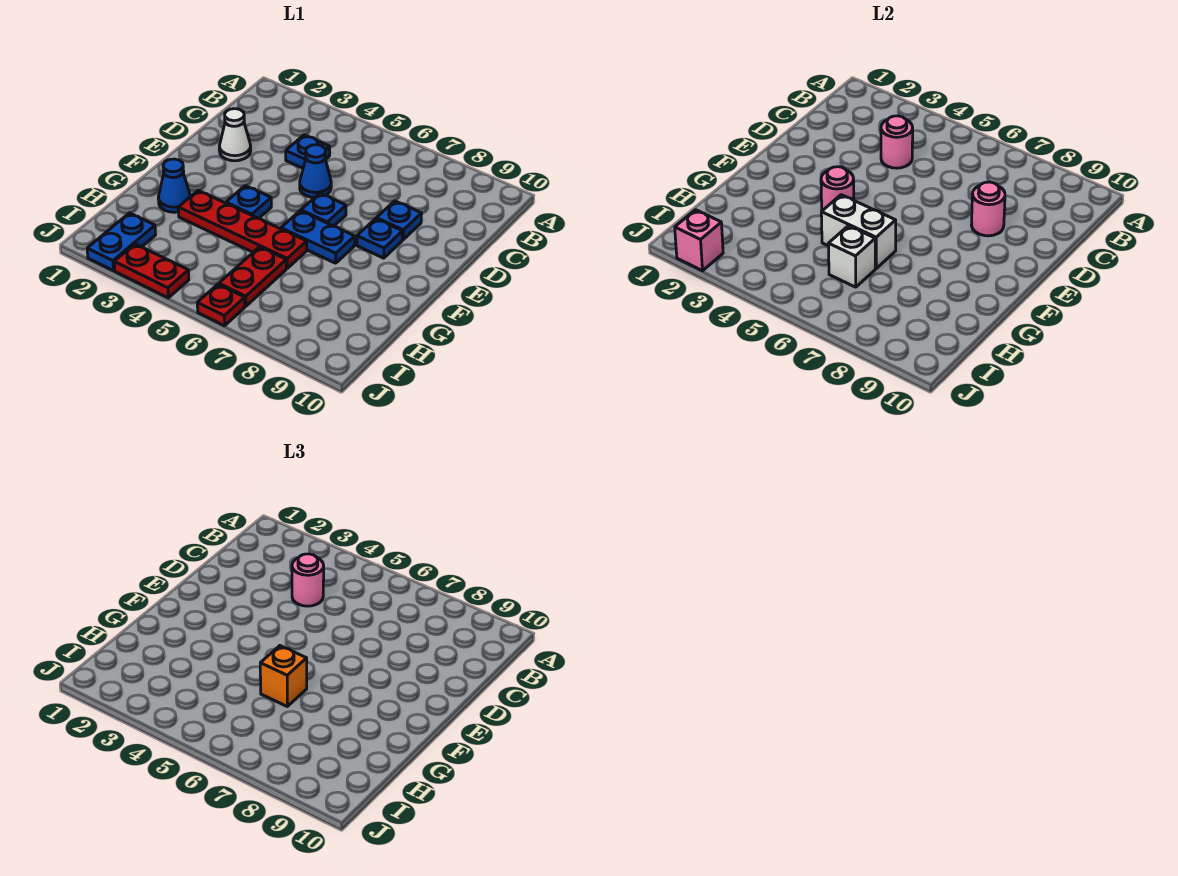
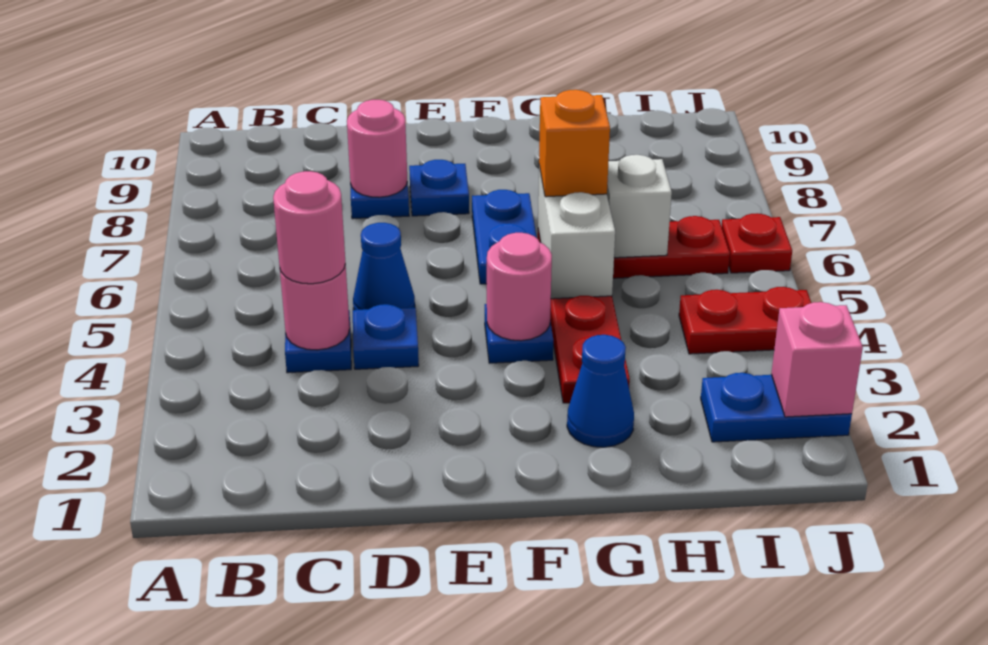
white cone D2 level 1 -> none
blue plate E6 level 1 -> blue plate D4 level 1
red plate J3:J4 level 1 -> red plate I4:J4 level 1

